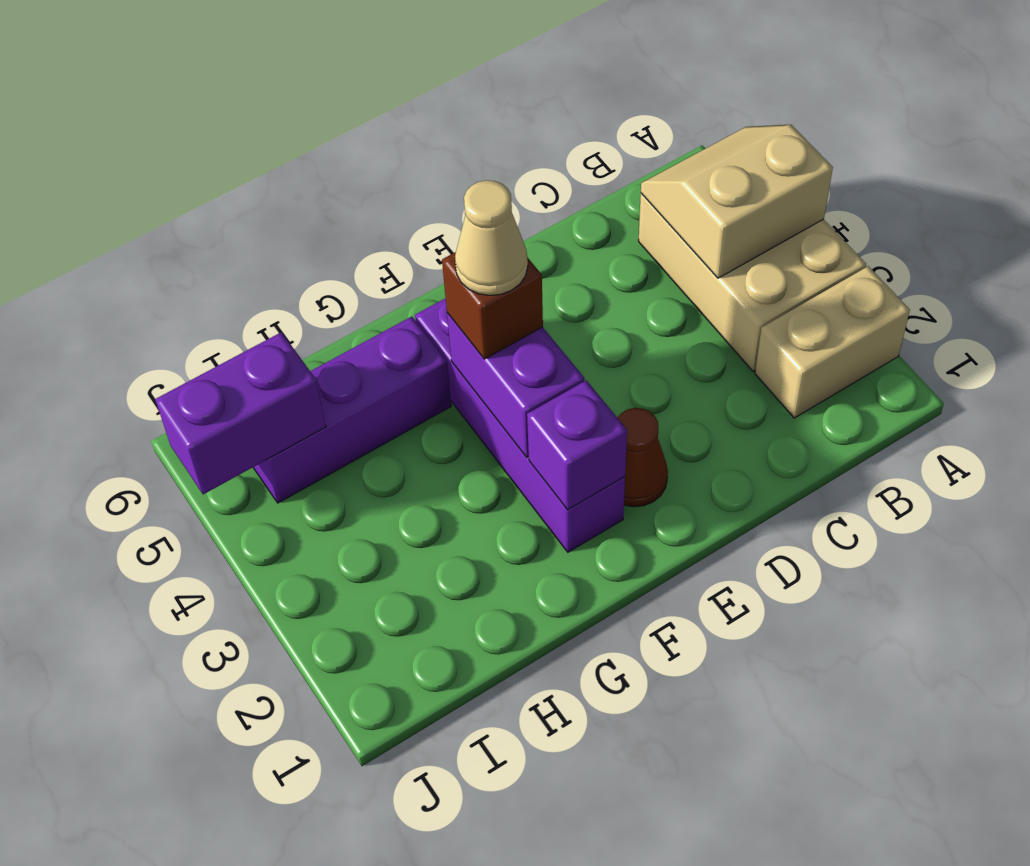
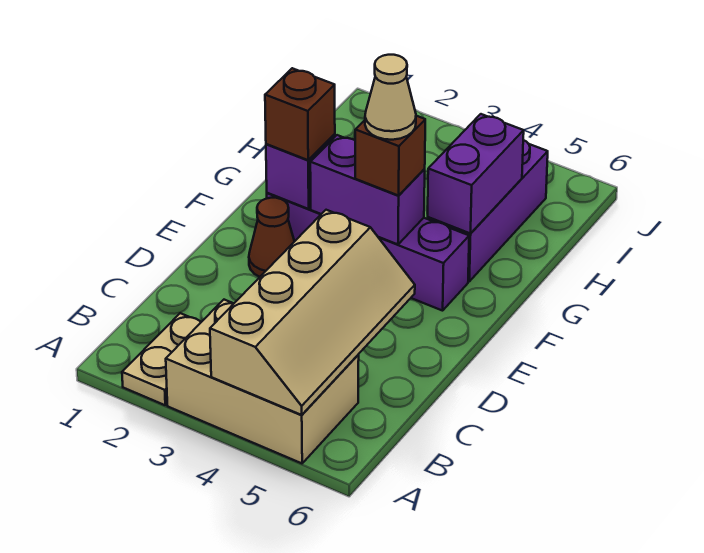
tan brick A2:B2 level 1 -> tan plate A2:B2 level 1
tan slope A4:B5 level 2 top 4 -> tan slope A4:D5 level 2 top 4
none -> brown brick F2 level 3
purple brick I5:J5 level 2 -> purple brick G5:H5 level 2

